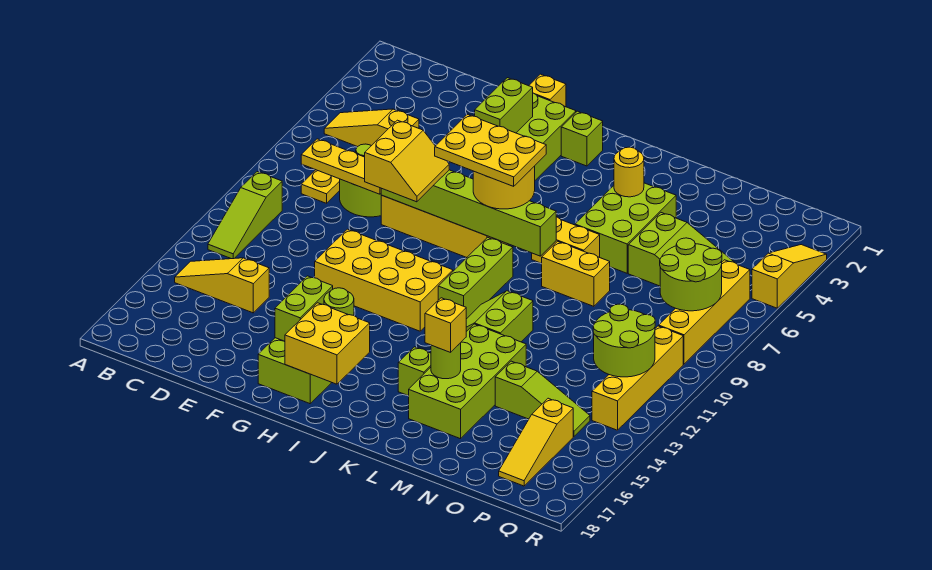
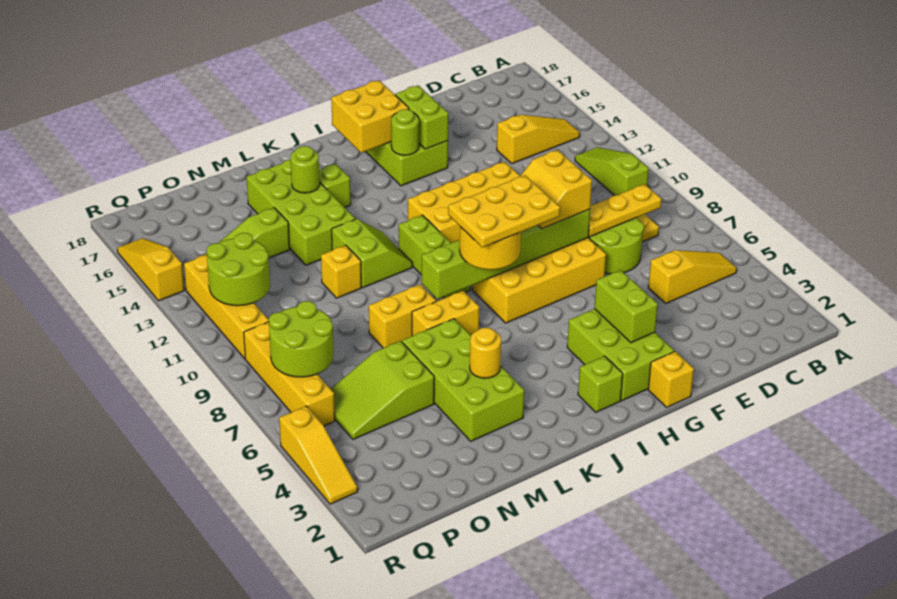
lime brick L4:M6 level 1 -> lime brick L3:M6 level 1
yellow brick L15 level 3 -> yellow brick M11 level 1
yellow slope P15:P17 level 1 top 15 -> yellow slope R14:R16 level 1 top 14

